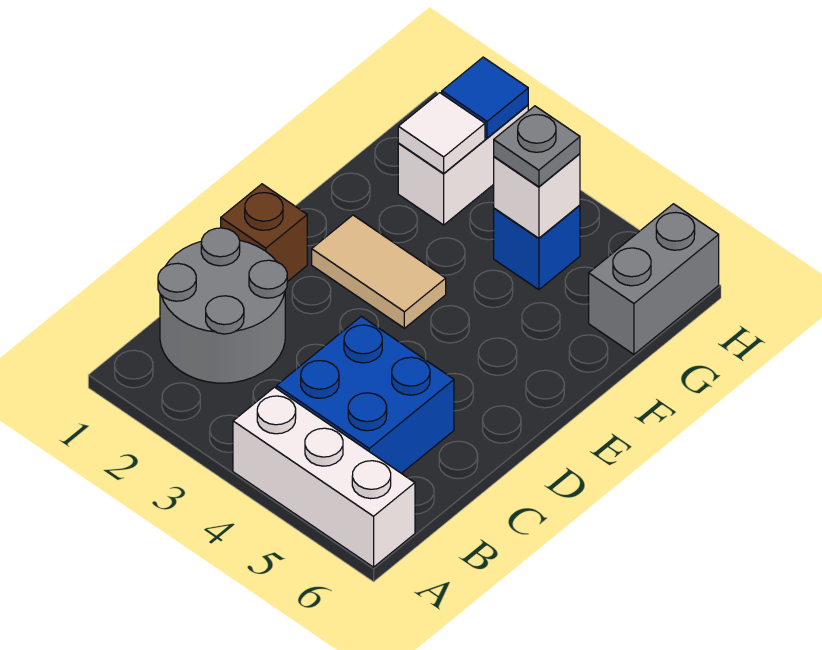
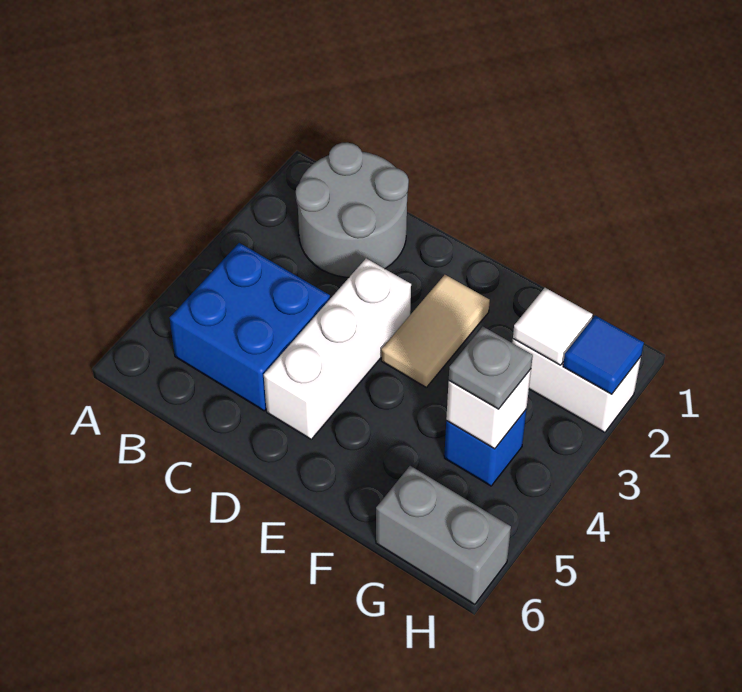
white brick A4:A6 level 1 -> white brick D3:D5 level 1
brown brick D1 level 1 -> none

